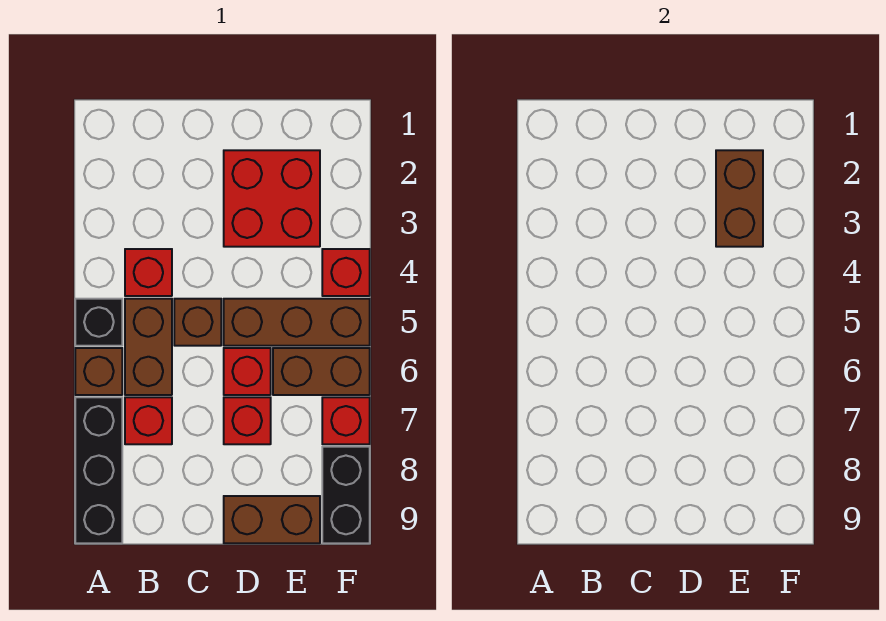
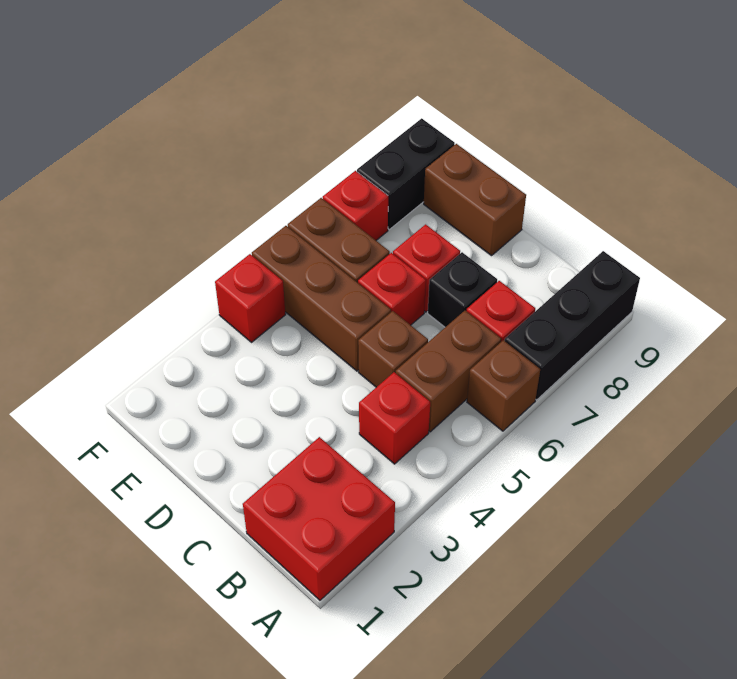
black brick A5 level 1 -> black brick C7 level 1
red brick D2:E3 level 1 -> red brick A1:B2 level 1
brown brick E2:E3 level 2 -> none

